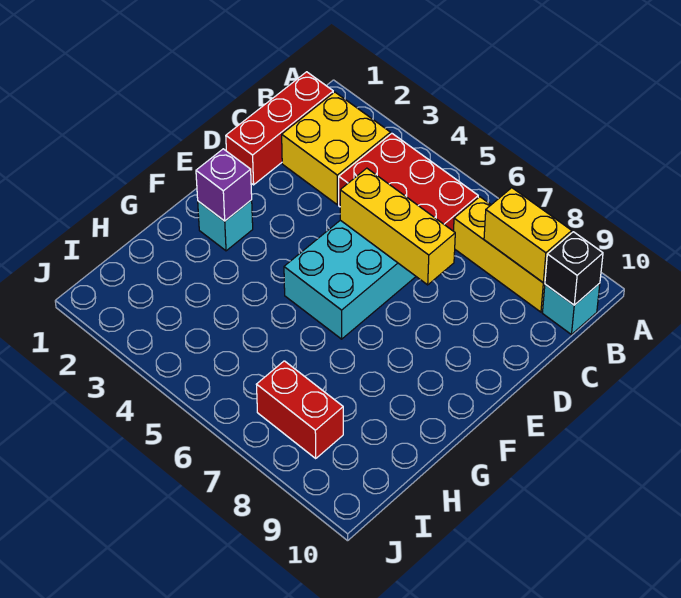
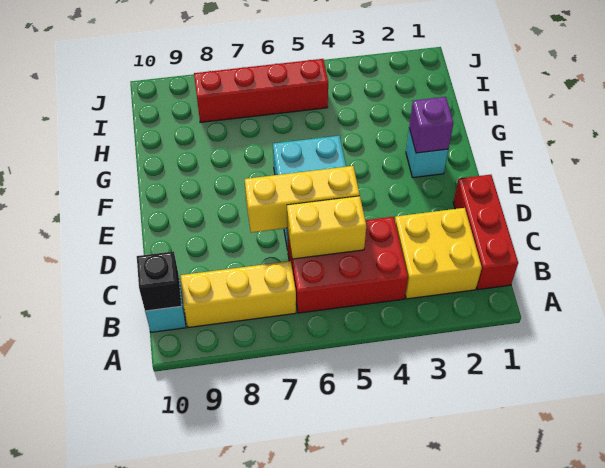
yellow brick B8:B9 level 2 -> yellow brick C5:C6 level 2
red brick I7:I8 level 1 -> red brick I5:I8 level 1

